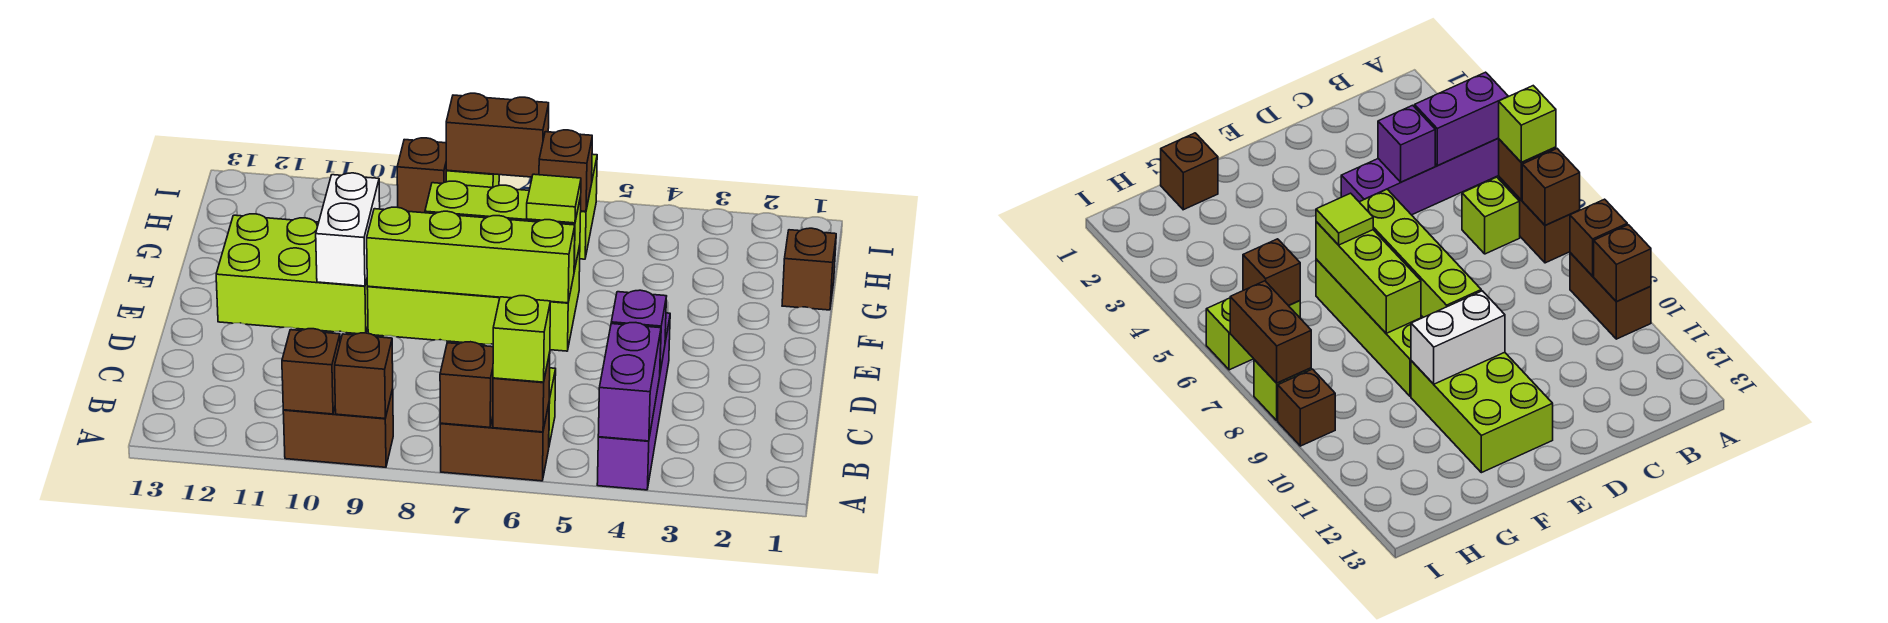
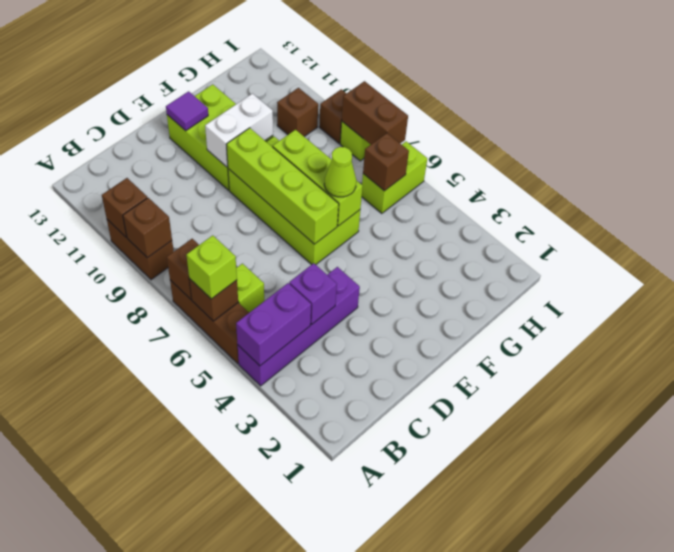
brown brick A6:A7 level 1 -> brown brick A5:A7 level 1
none -> purple tile E12 level 2
lime tile F6 level 3 -> lime cone F6 level 3
brown brick G1 level 1 -> brown brick H10 level 1

